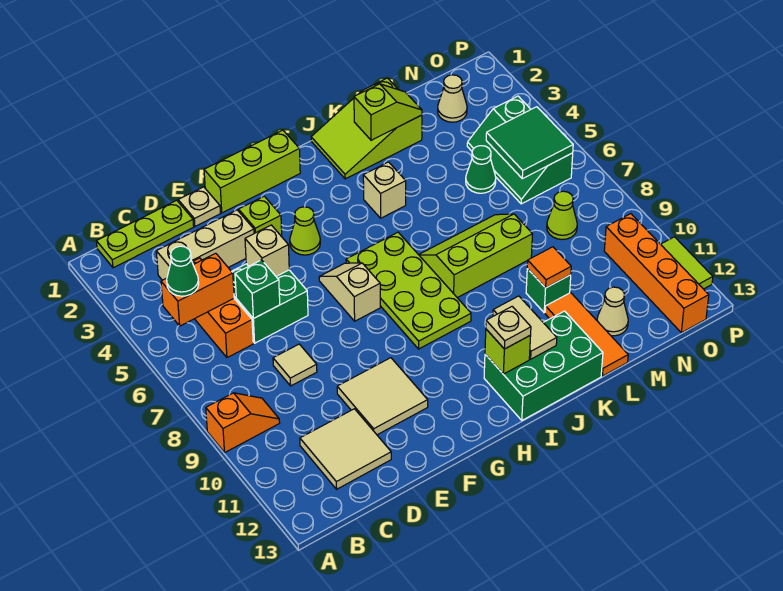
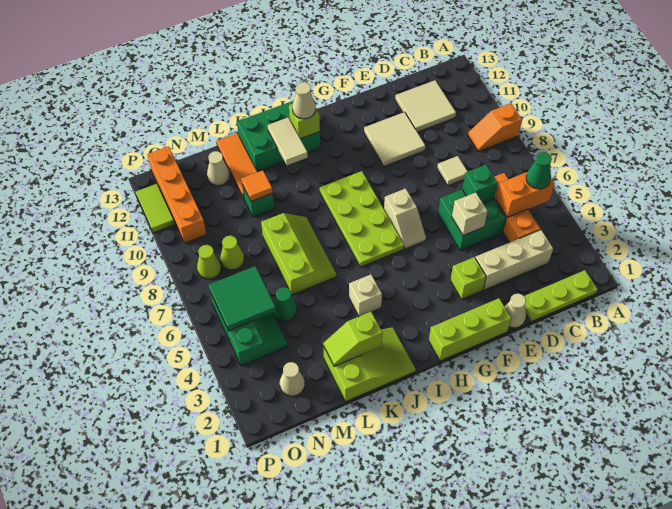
tan plate E1 level 1 -> tan cone E1 level 1
lime cone G4 level 1 -> lime cone O8 level 1
tan plate I12 level 3 -> tan cone I12 level 3
lime slope J7:L8 level 1 top 8 -> lime slope K6:L8 level 1 top L

